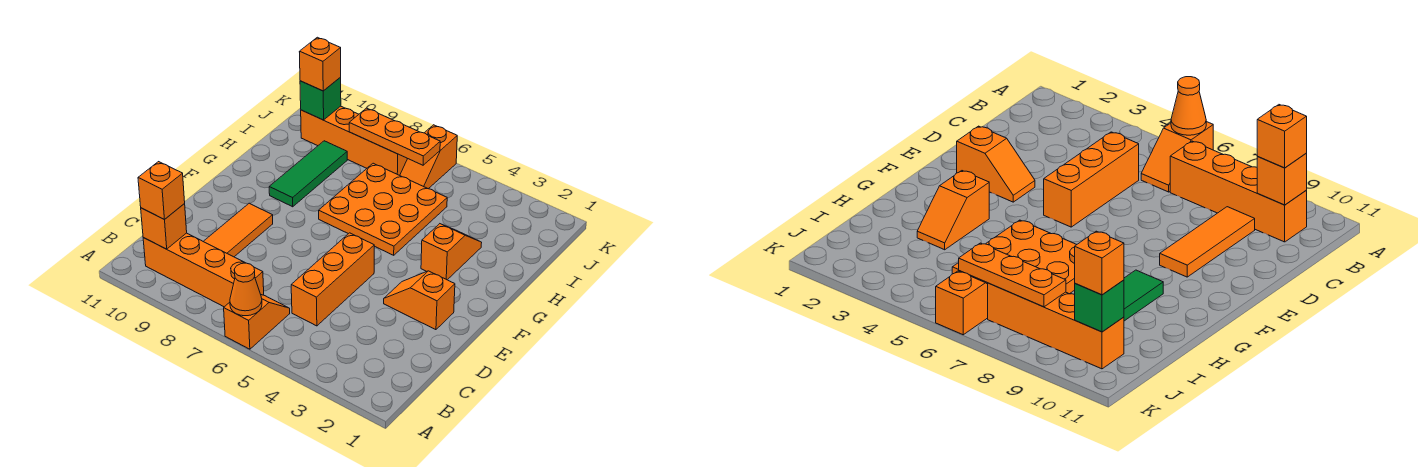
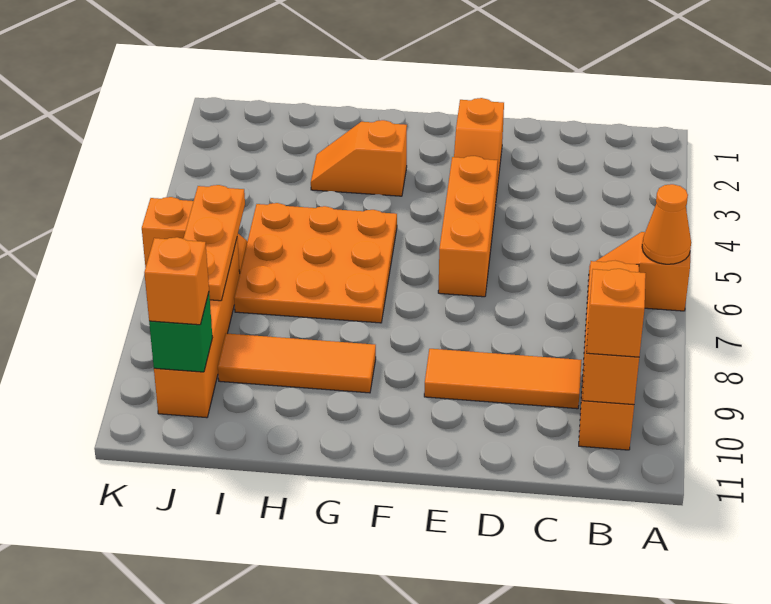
orange brick C5:E5 level 1 -> orange brick E4:E6 level 1
green tile G9:I9 level 1 -> orange tile G9:I9 level 1

